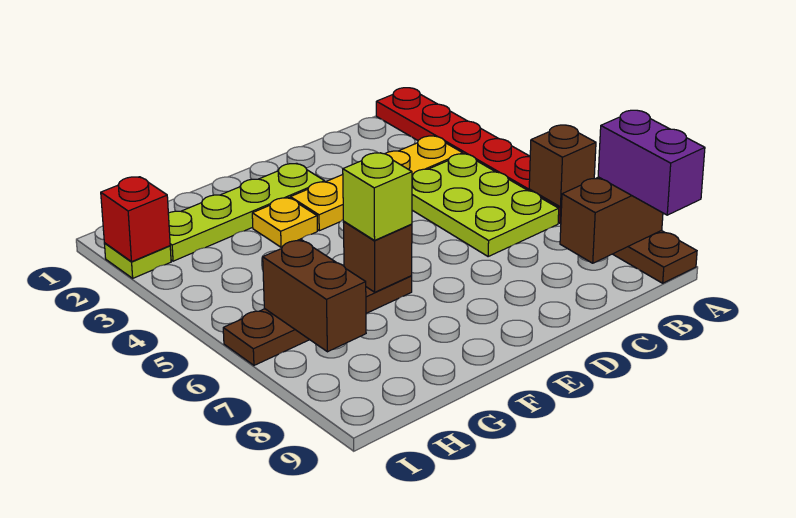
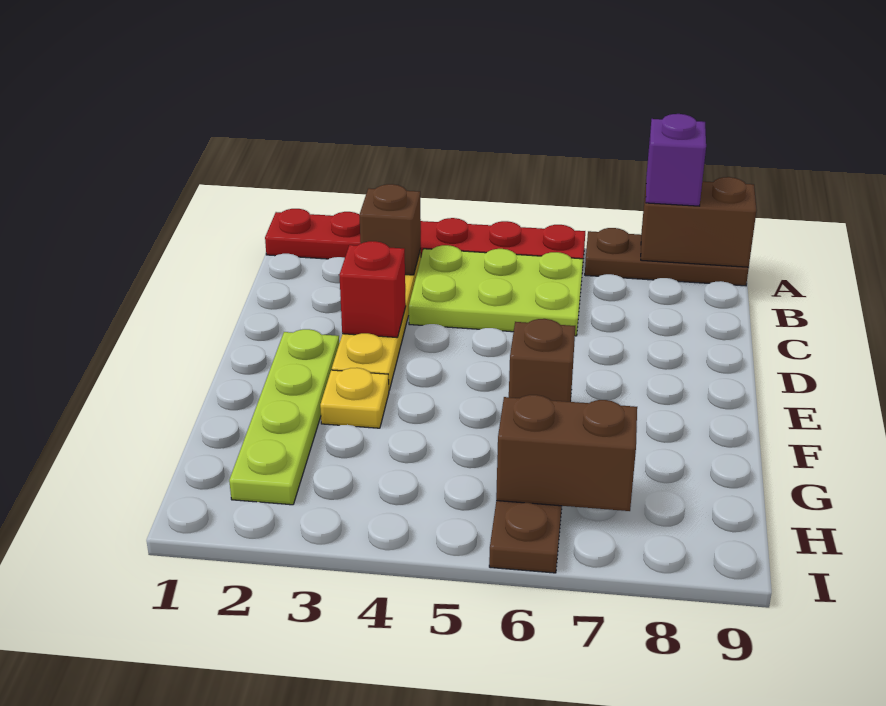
brown brick A6 level 2 -> brown brick B3 level 2
brown brick A8:B8 level 2 -> brown brick A8:A9 level 2
purple brick A8:A9 level 3 -> purple brick A8 level 3
lime brick F6 level 3 -> none
lime plate I2 level 1 -> none
red brick I2 level 2 -> red brick D3 level 2

